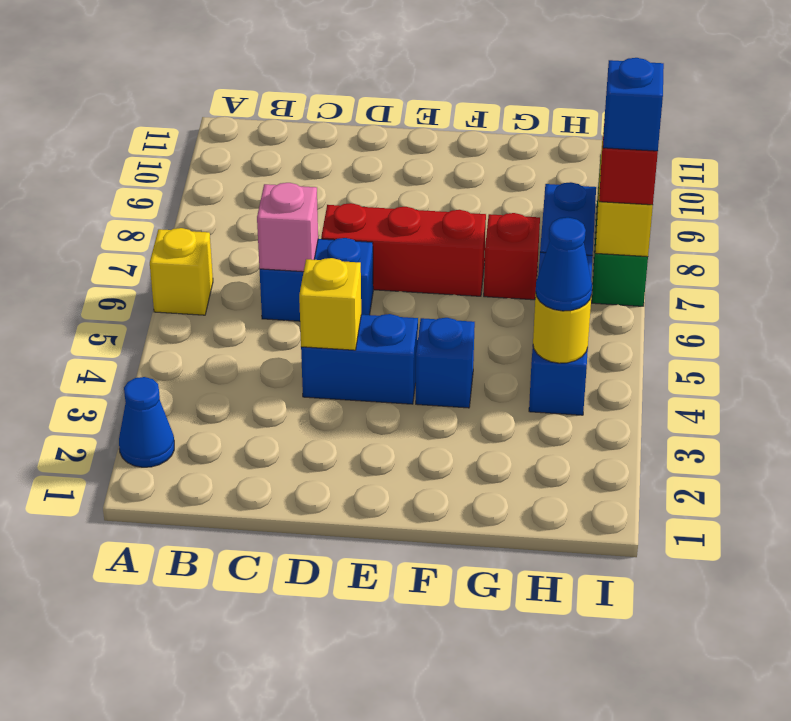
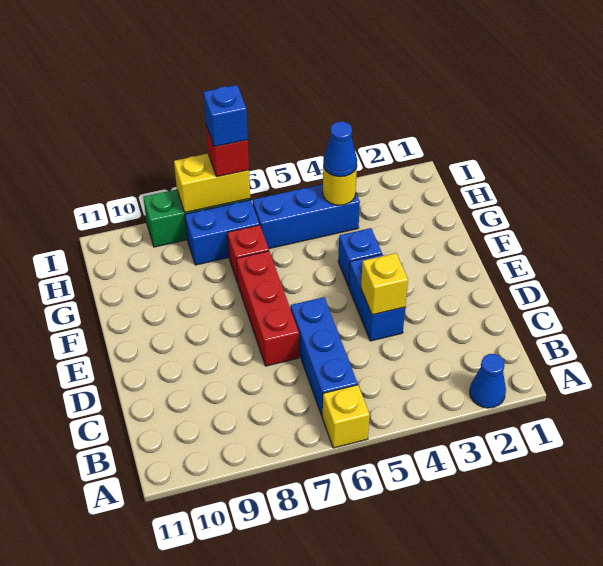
blue brick C6:D6 level 1 -> blue brick B6:D6 level 1
pink brick C6 level 2 -> none

